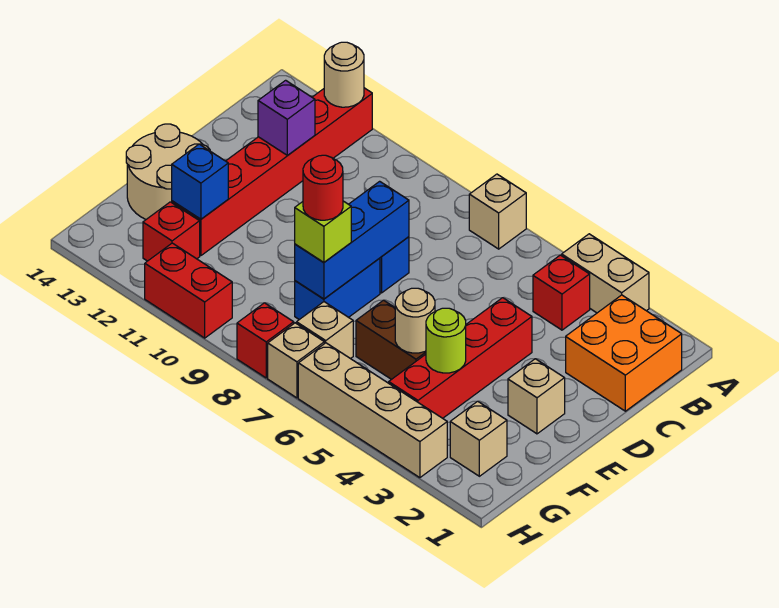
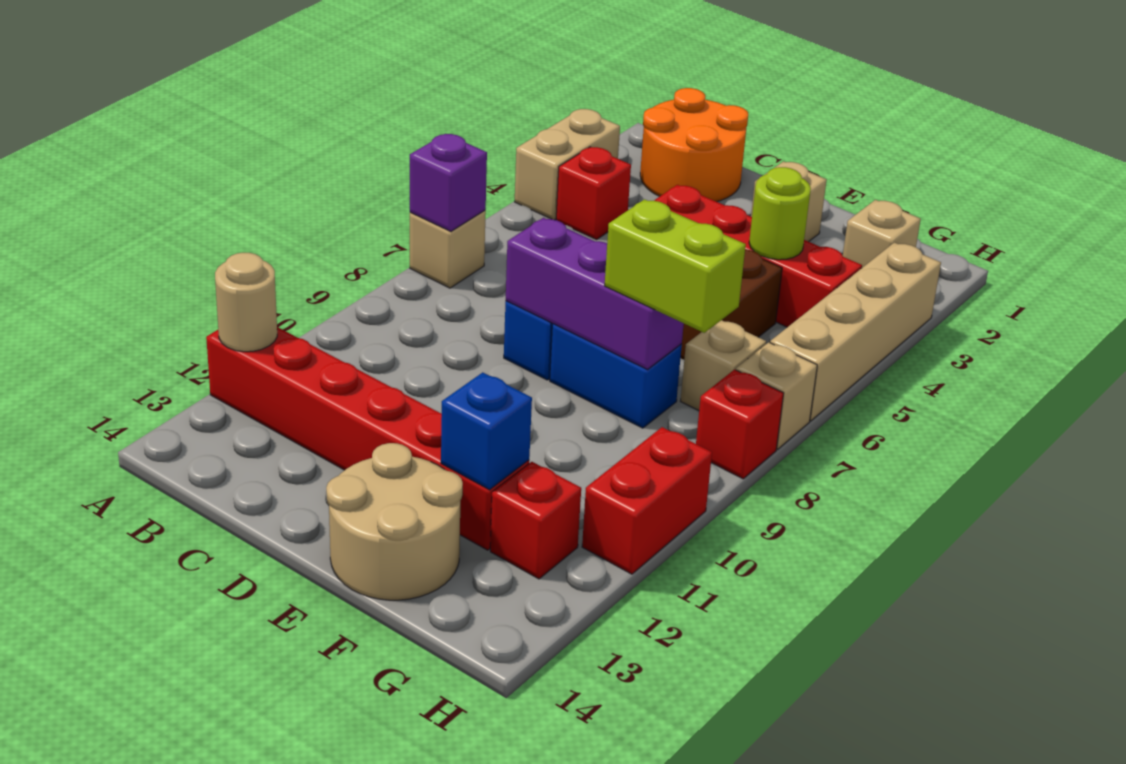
orange brick B1:C2 level 1 -> orange round brick B1:C2 level 1
purple brick C12 level 2 -> purple brick A7 level 2
blue brick D8:F8 level 2 -> purple brick D8:F8 level 2
tan round brick F5 level 2 -> none
lime brick F8 level 3 -> lime brick F8:G8 level 3
red round brick F8 level 4 -> none

